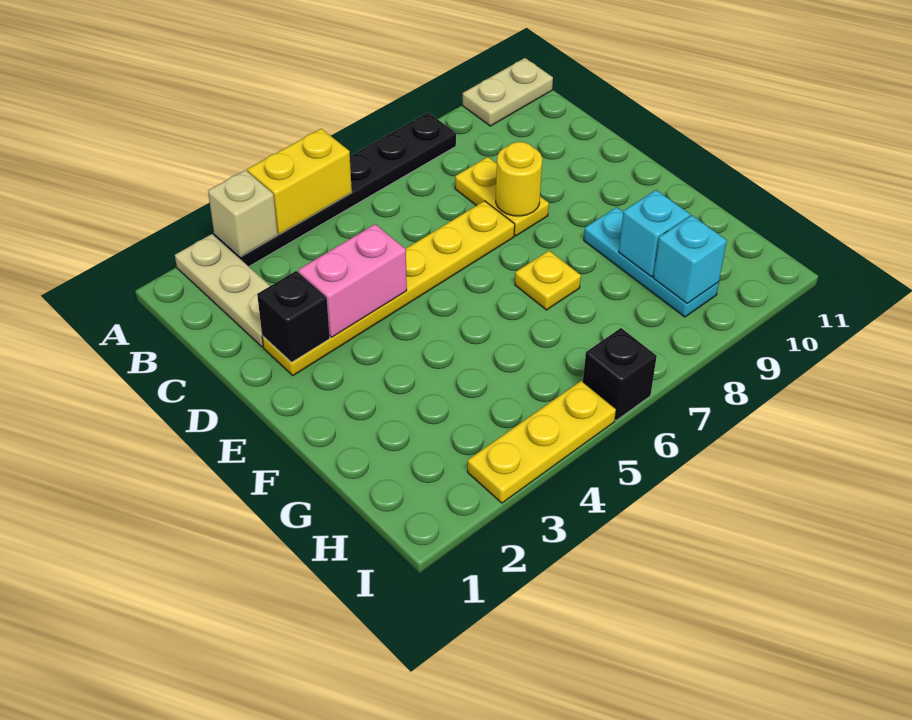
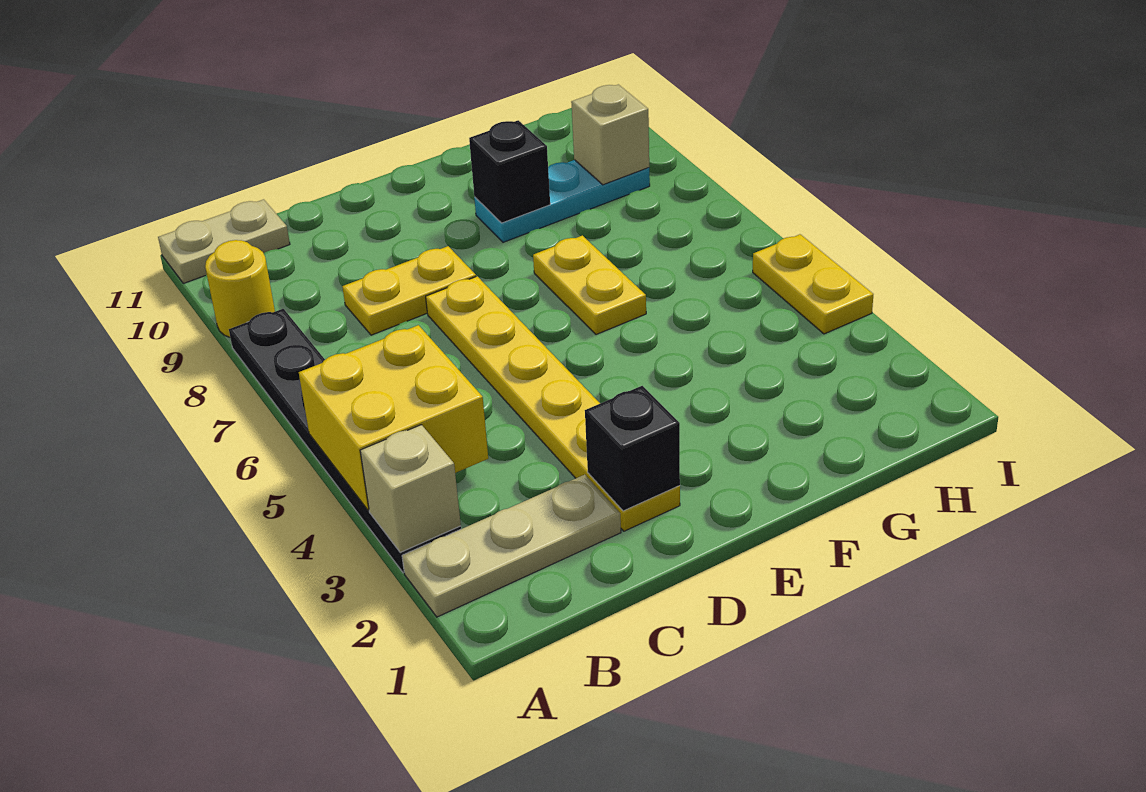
yellow brick A4:A5 level 2 -> yellow brick A4:B5 level 2
tan plate A10:A11 level 1 -> tan plate A11:B11 level 1
pink brick D3:D4 level 2 -> none
yellow round brick D8 level 2 -> yellow round brick A9 level 1
yellow plate F7 level 1 -> yellow plate F6:F7 level 1
cyan brick G9 level 2 -> none
cyan brick H9 level 2 -> tan brick H9 level 2
yellow plate I3:I5 level 1 -> yellow plate I4:I5 level 1
black brick I6 level 1 -> black brick F9 level 2

